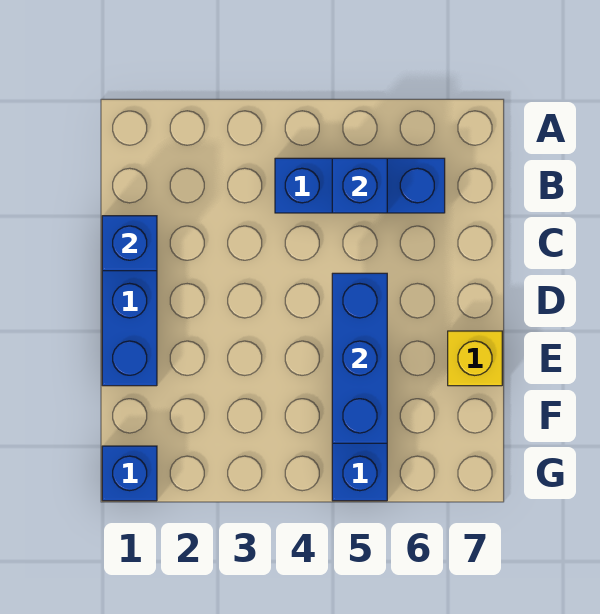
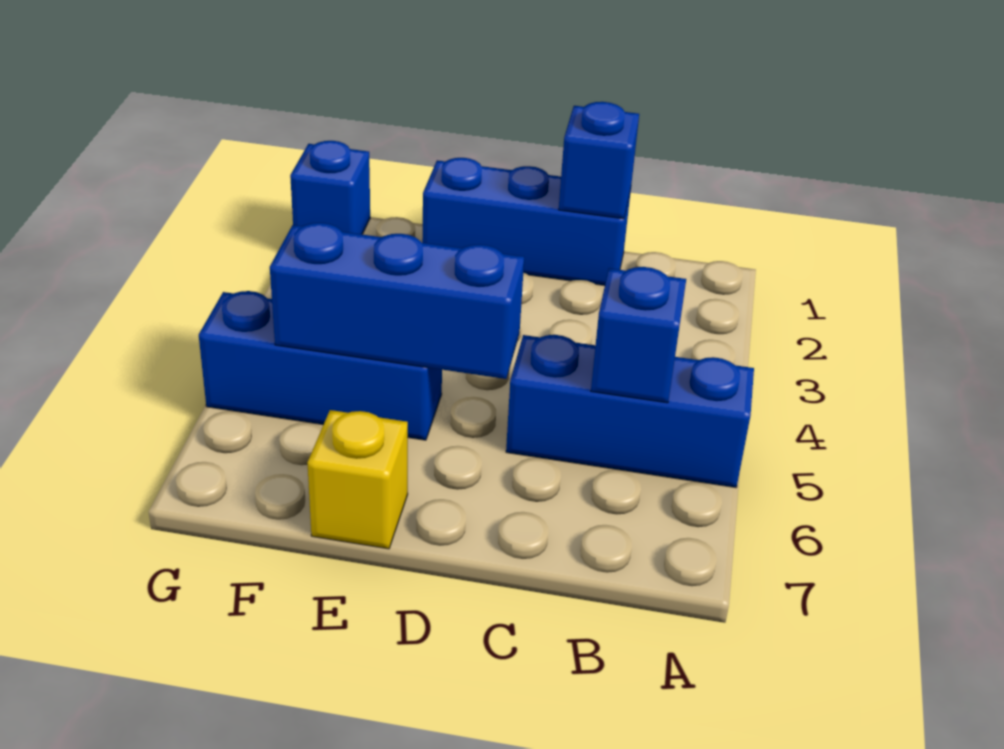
blue brick B4:B6 level 1 -> blue brick A5:C5 level 1

